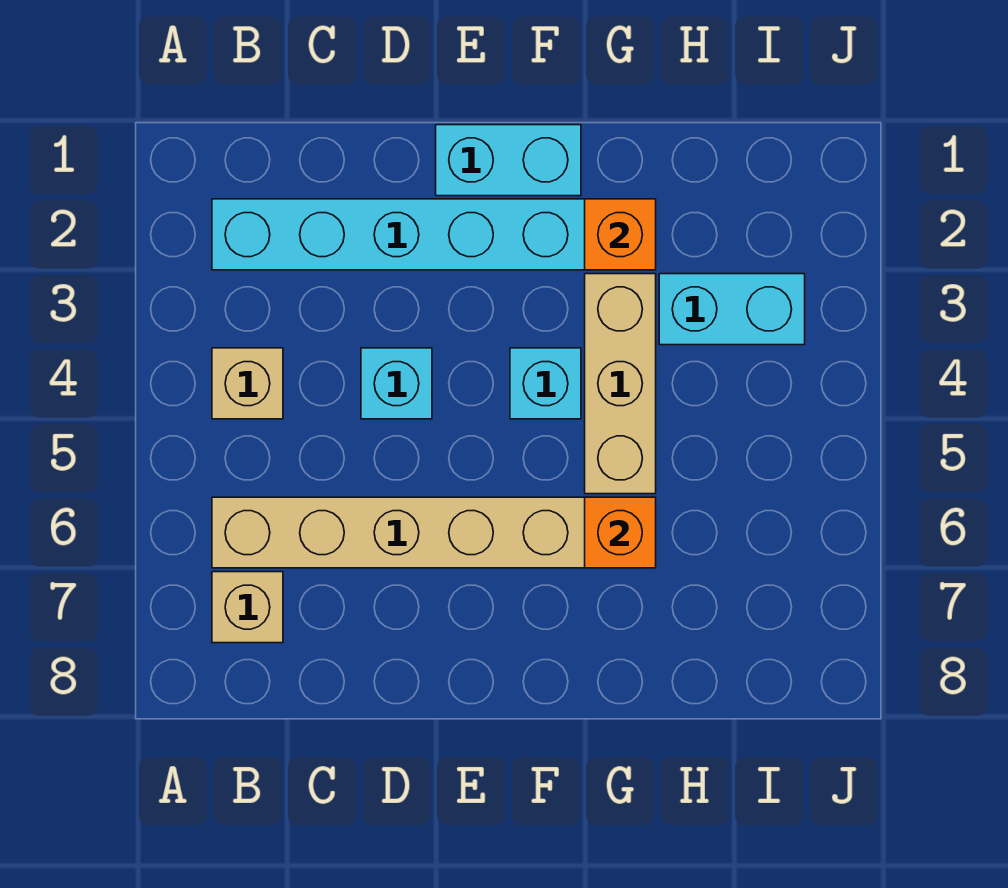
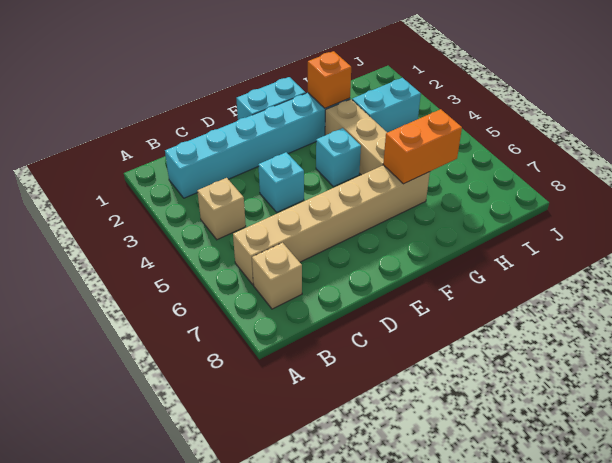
orange brick G6 level 2 -> orange brick G6:H6 level 2

